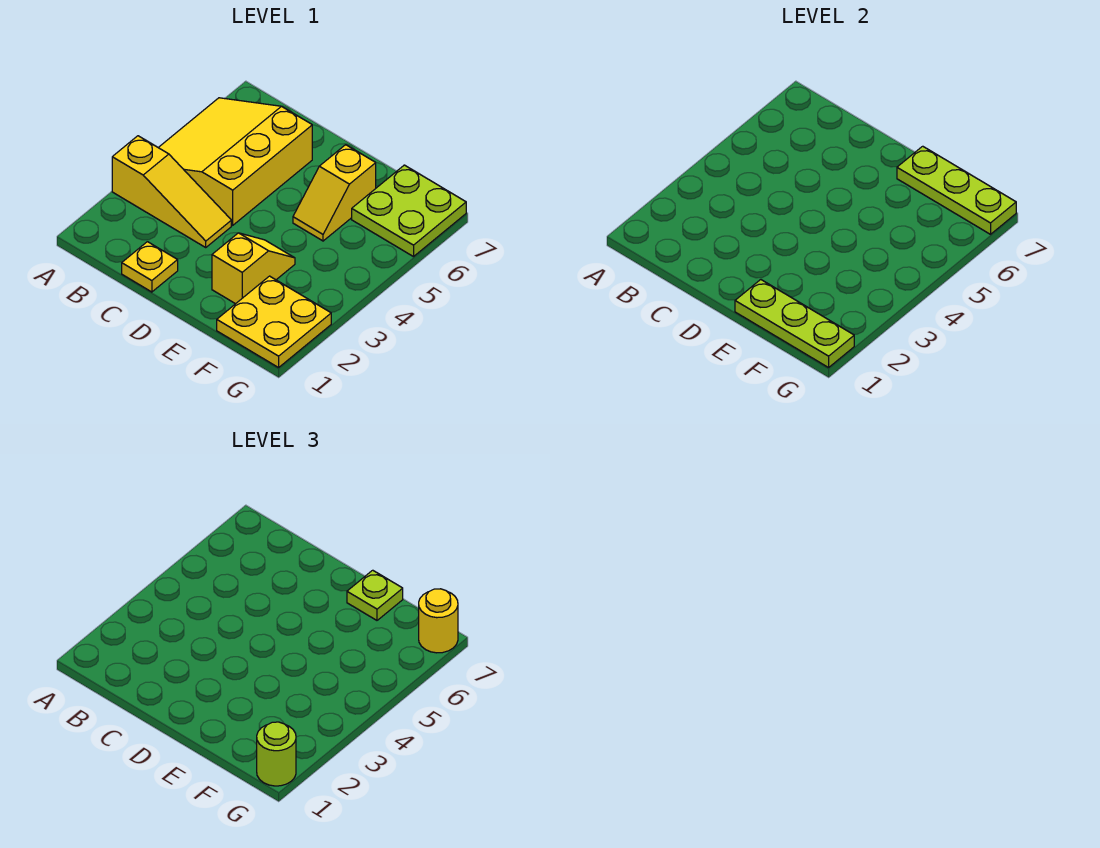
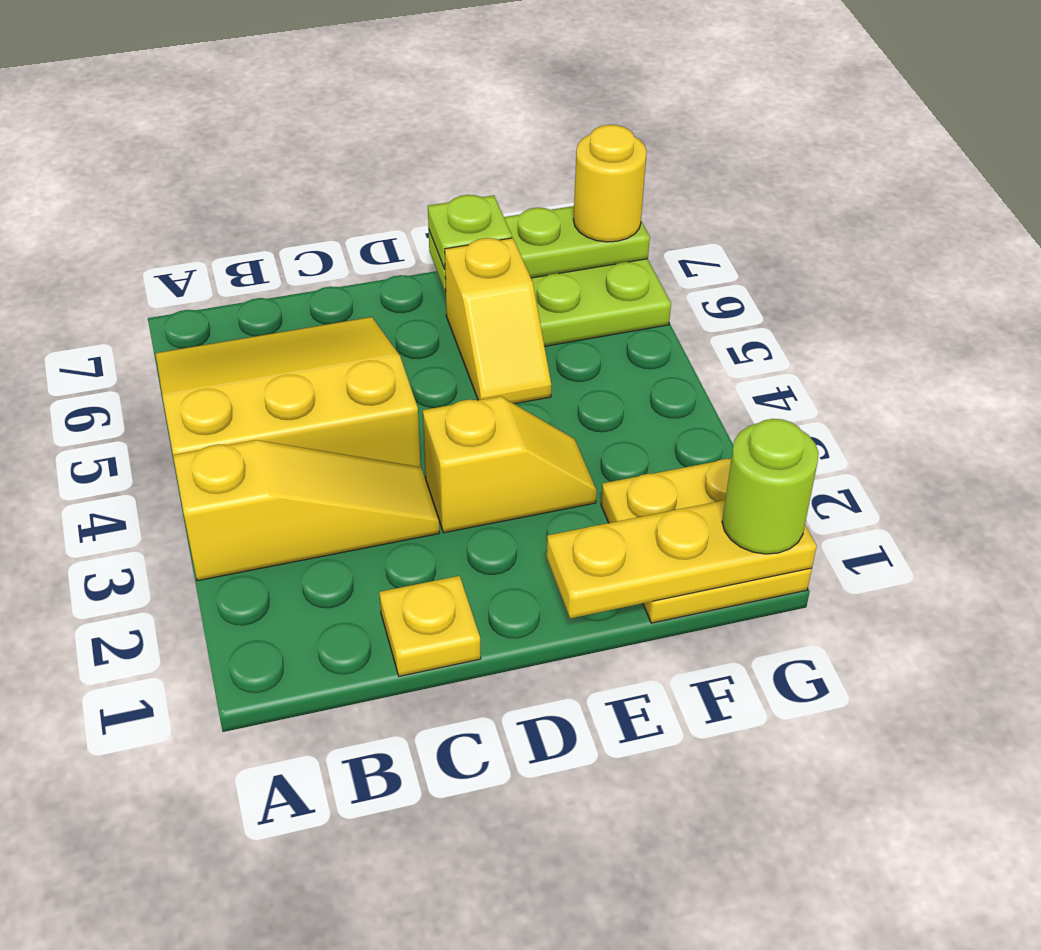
yellow slope A4:C6 level 1 top C -> yellow slope A4:C6 level 1 top 4
lime plate E1:G1 level 2 -> yellow plate E1:G1 level 2
yellow slope E2:E3 level 1 top 2 -> yellow slope D3:E3 level 1 top D

